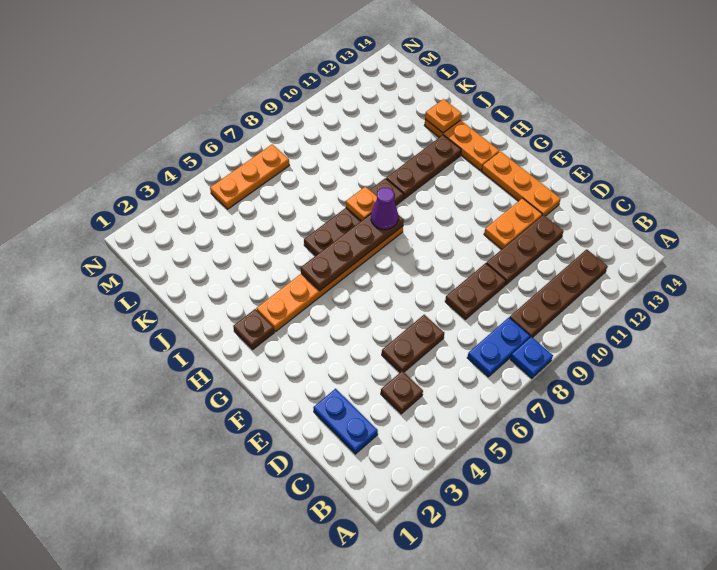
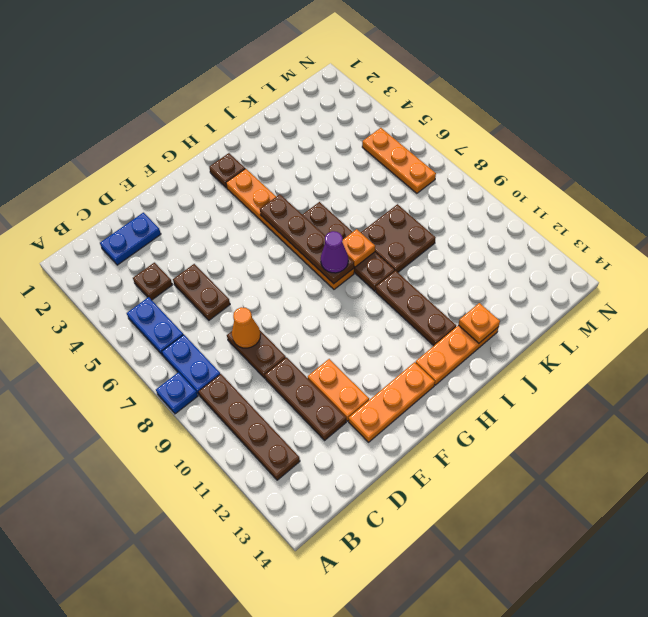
none -> blue plate B5:B6 level 1
none -> orange cone D8 level 2
none -> brown plate J8:K9 level 1

